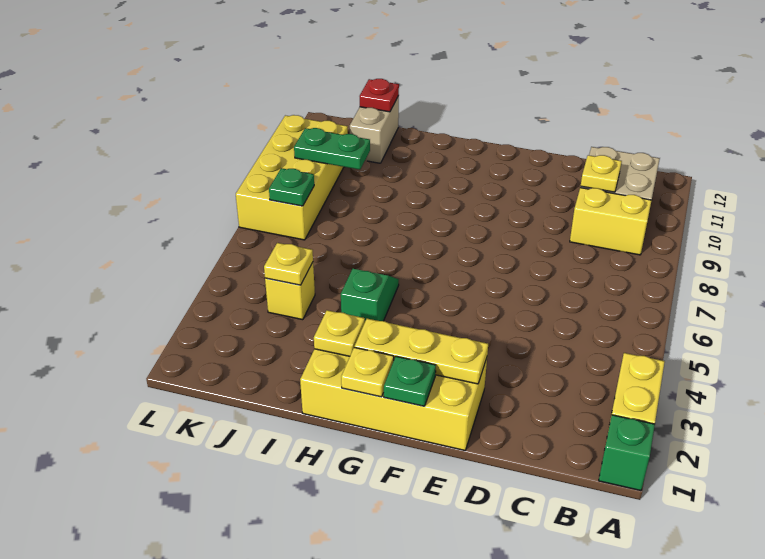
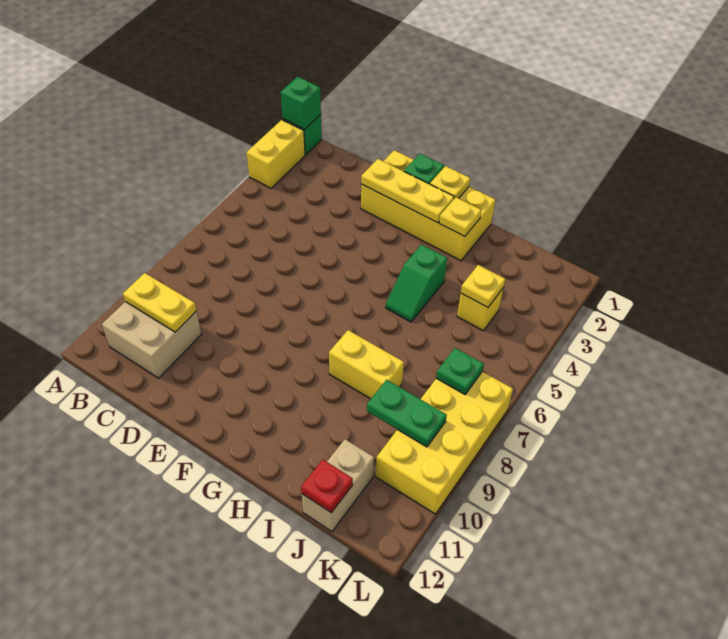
none -> green brick A1 level 2
yellow brick B9:C9 level 1 -> yellow brick H8:I8 level 1
yellow plate C10 level 2 -> yellow plate B10:C10 level 2

